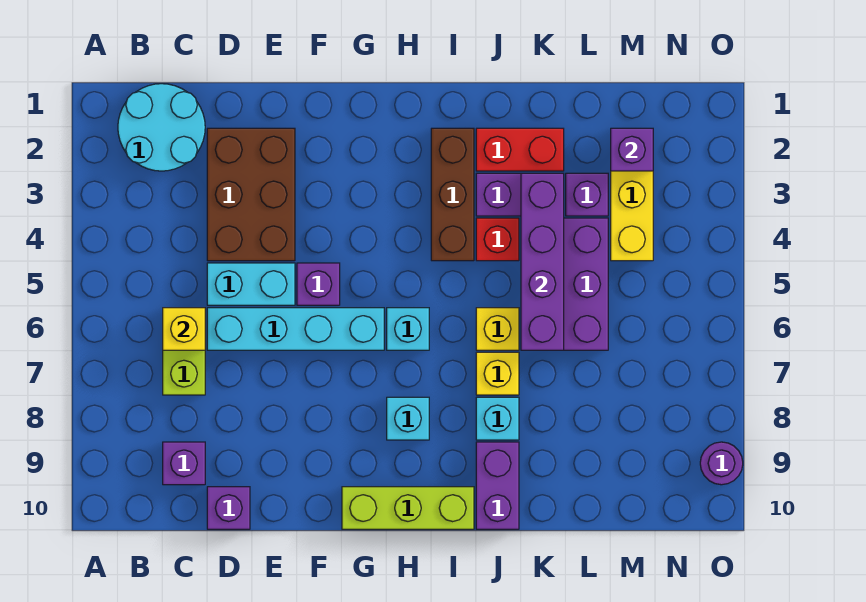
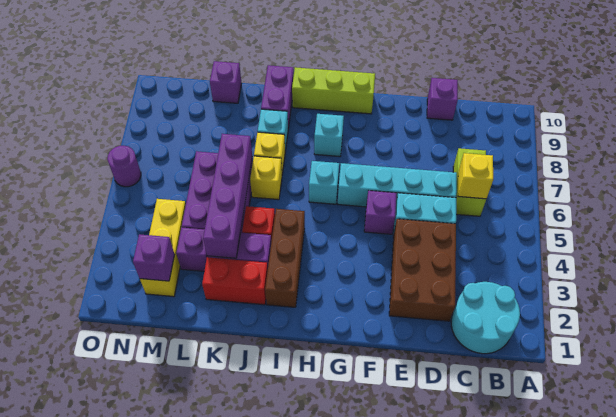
purple brick C9 level 1 -> purple brick L10 level 1
purple round brick O9 level 1 -> purple round brick O6 level 1

